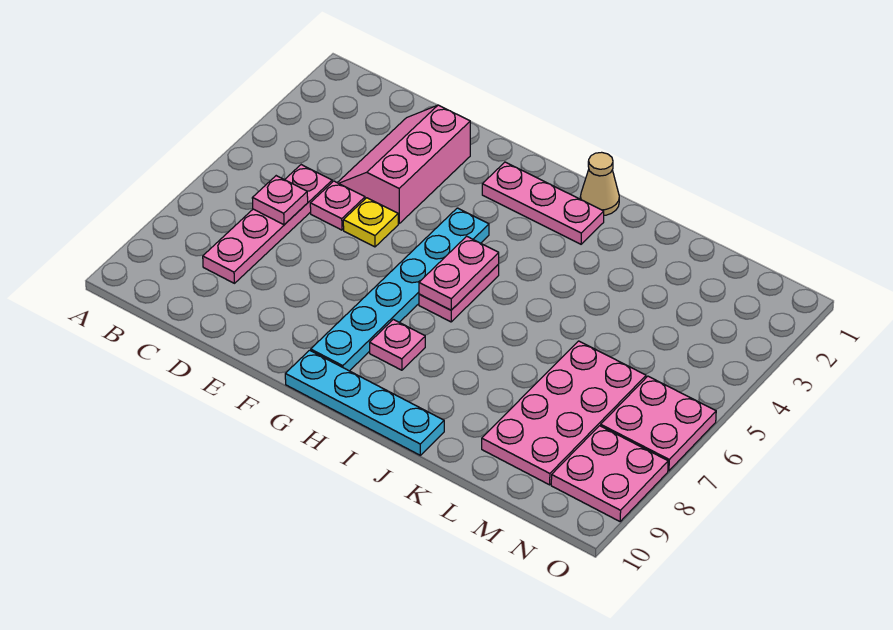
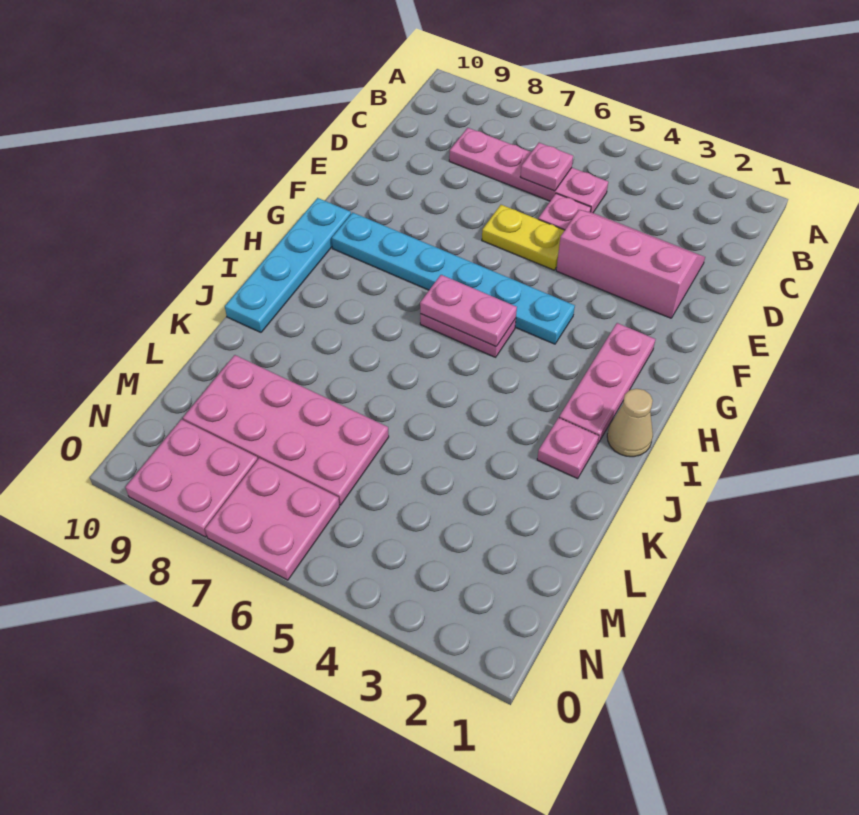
yellow plate E5 level 1 -> yellow plate E5:E6 level 1
pink plate H8 level 1 -> pink plate J2 level 1

